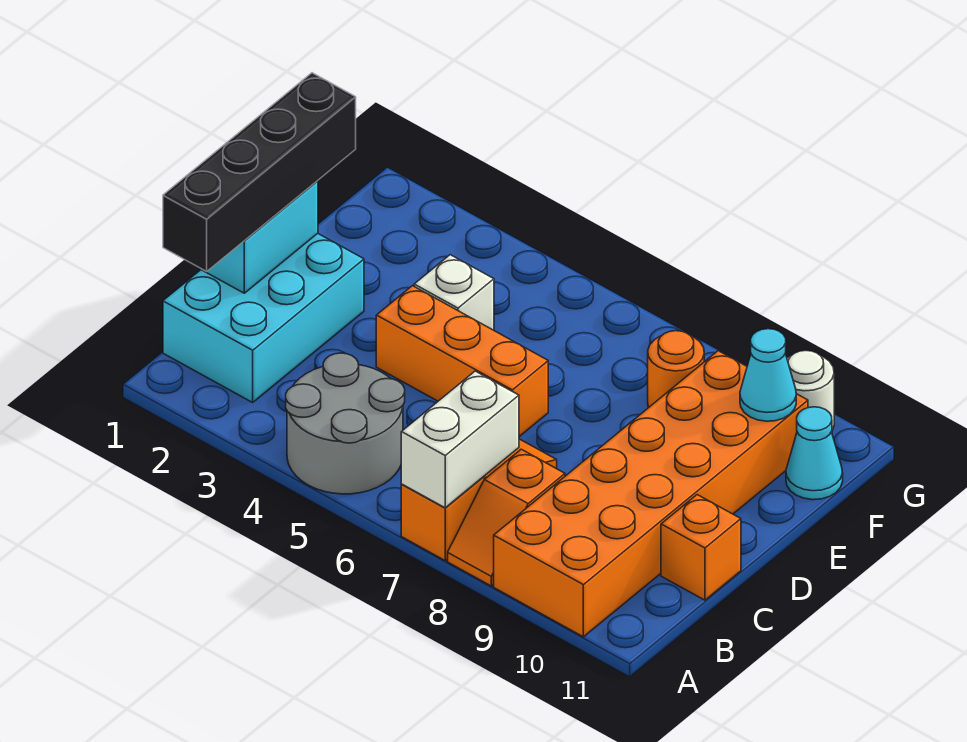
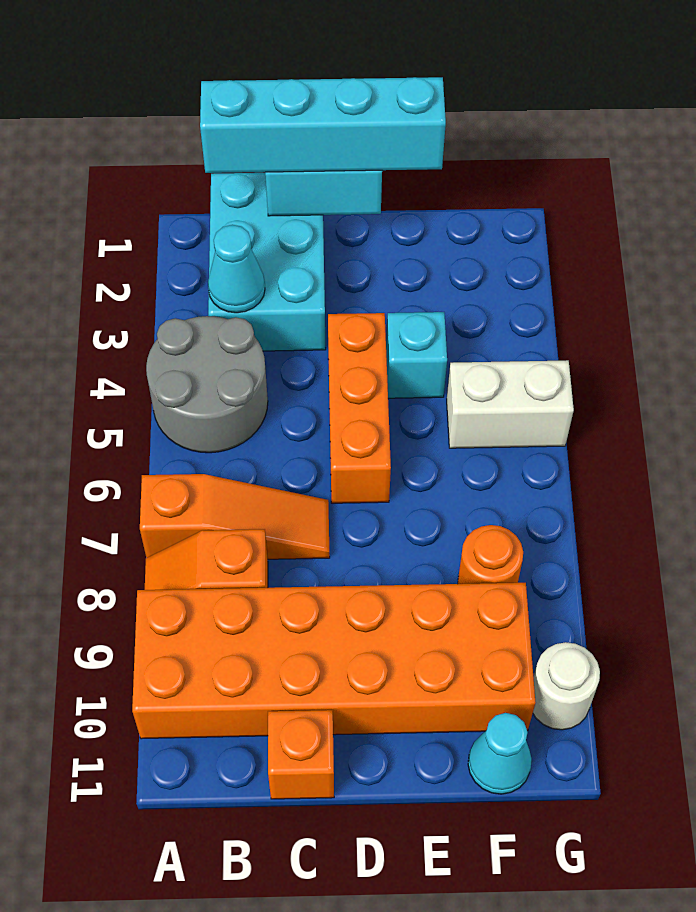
white brick A7:B7 level 2 -> white brick F5:G5 level 1
cyan brick B1:D2 level 1 -> cyan brick B1:C3 level 1
black brick B1:E1 level 3 -> cyan brick B1:E1 level 3
white brick E4 level 1 -> cyan brick E4 level 1
cyan cone F10 level 2 -> cyan cone B3 level 2

